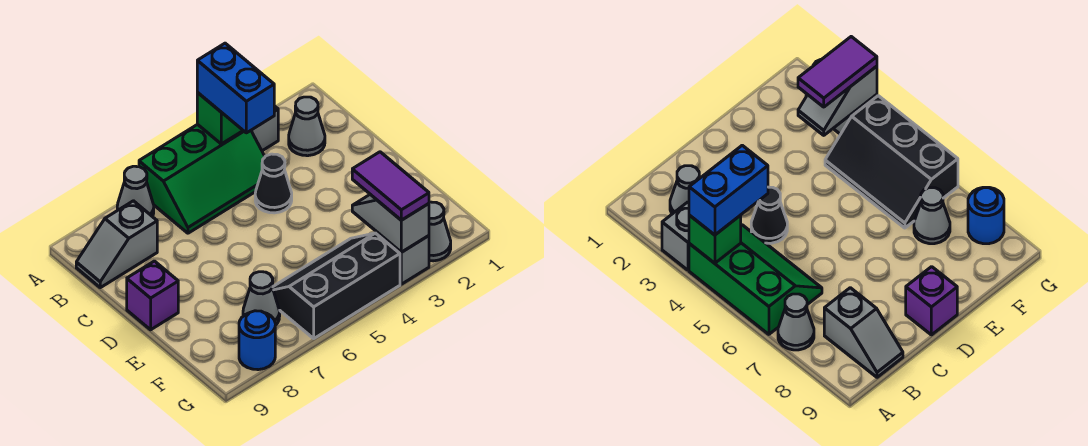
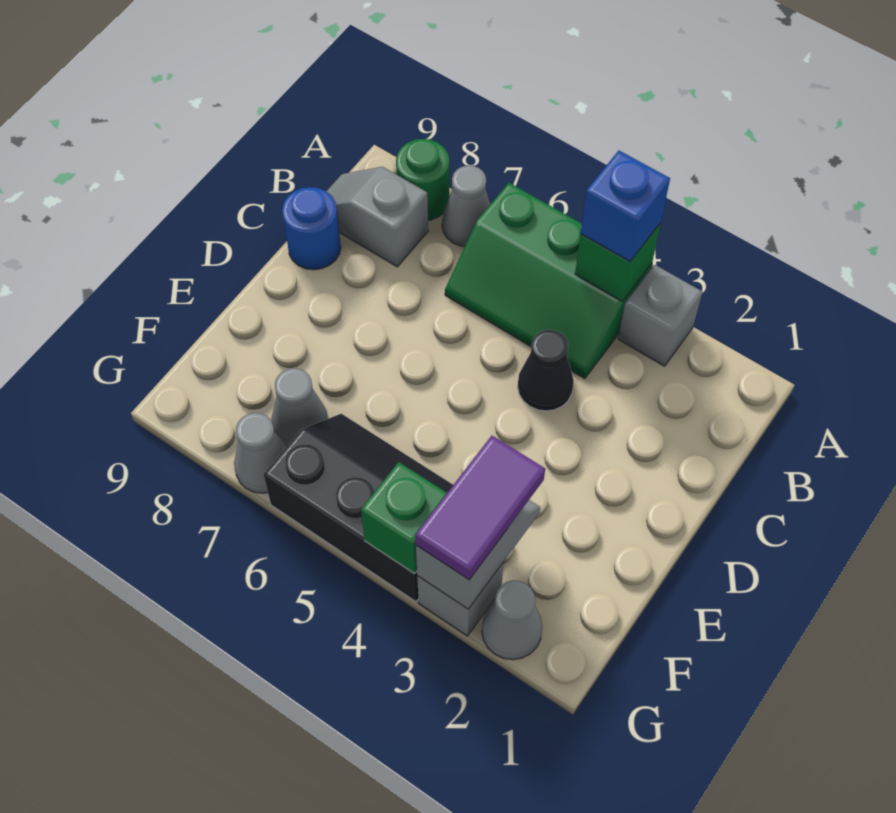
blue brick A4:B4 level 3 -> blue brick A4 level 3
none -> green round brick A8 level 1
grey cone B2 level 1 -> grey cone G7 level 1
purple brick D9 level 1 -> none
none -> green brick G4 level 2
blue round brick G8 level 1 -> blue round brick C9 level 1

